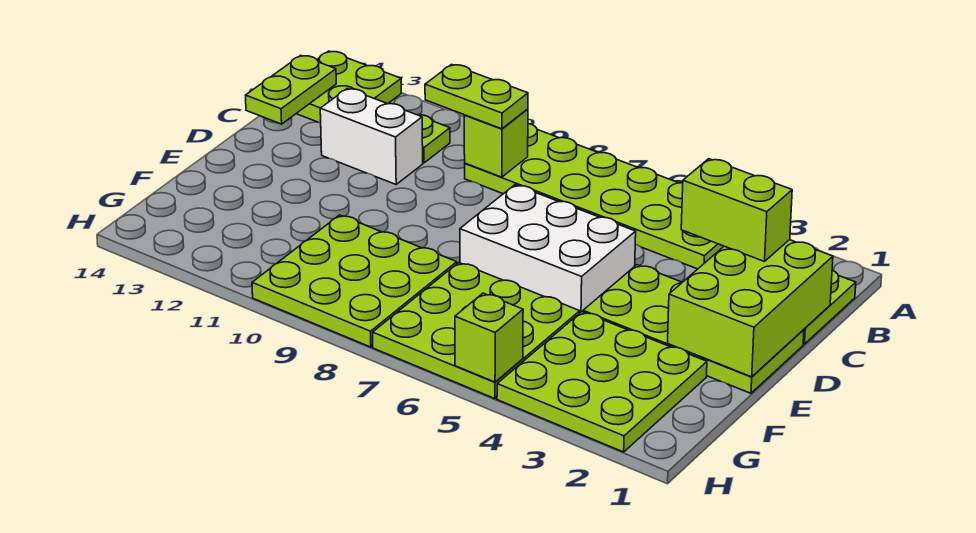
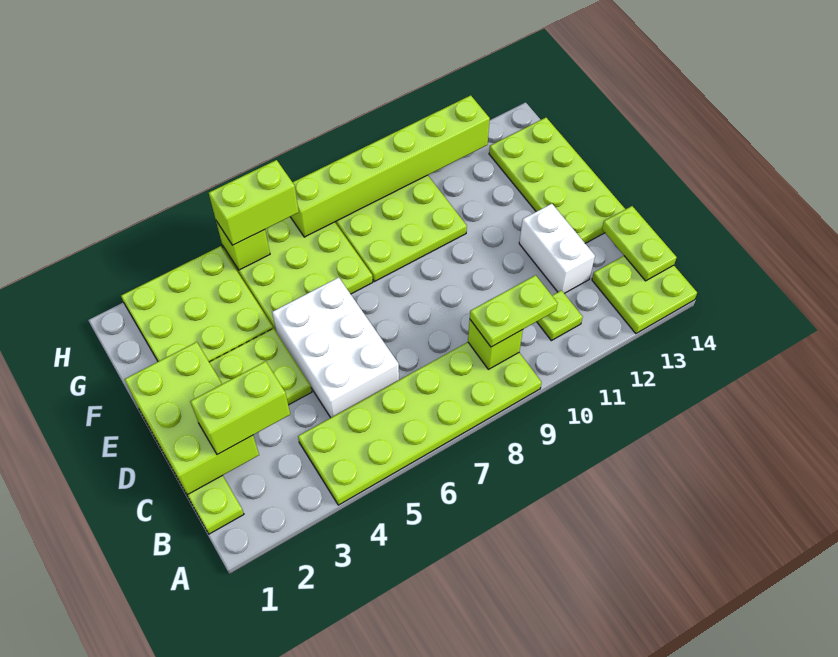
white brick C11:C12 level 1 -> white brick C12:D12 level 1
white brick D5:E7 level 1 -> white brick C5:E6 level 1
none -> lime plate D13:G14 level 1
none -> lime brick H5:H6 level 3
none -> lime brick H7:H12 level 2

